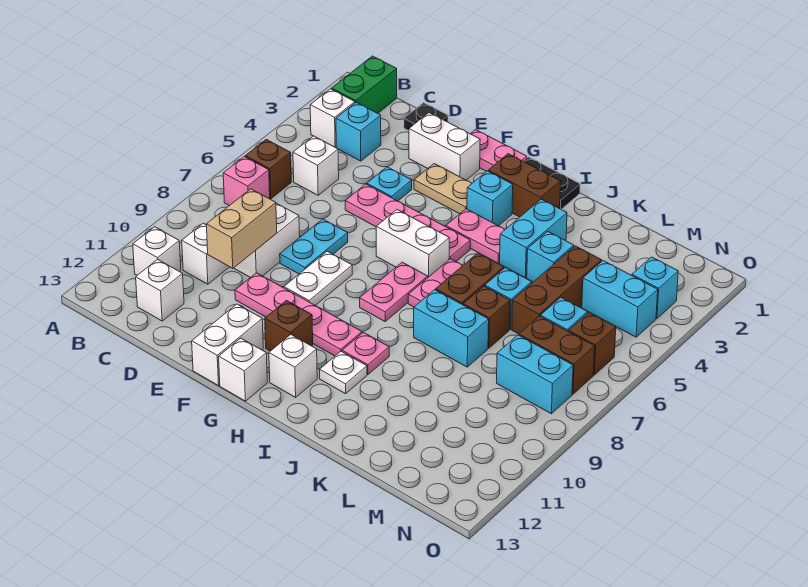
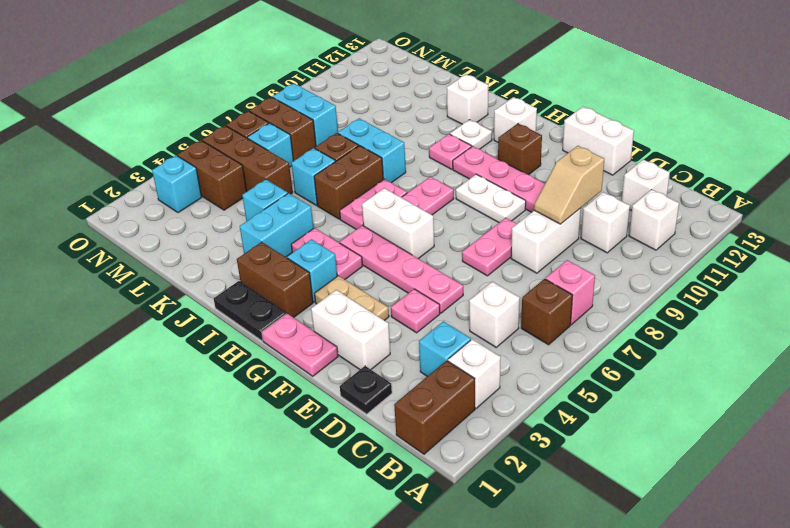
green brick B1:B2 level 1 -> brown brick B1:B2 level 1
tan brick D9:D10 level 2 -> tan slope D9:D10 level 2 top 10
cyan plate E4 level 1 -> pink plate E4 level 1
cyan plate E7:E8 level 1 -> pink plate E7:E8 level 1
white plate F8:F9 level 1 -> white plate F9:G9 level 1
white brick F12:F13 level 1 -> white brick E13:F13 level 1
white brick G13 level 1 -> white brick J12 level 1
brown brick L4:L6 level 1 -> brown brick L5:N5 level 1
cyan brick M4:N4 level 1 -> brown brick M4:N4 level 1

